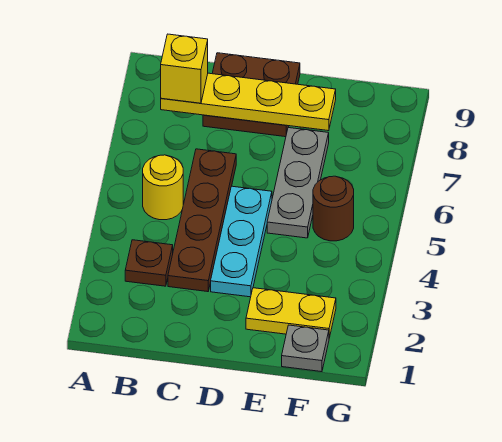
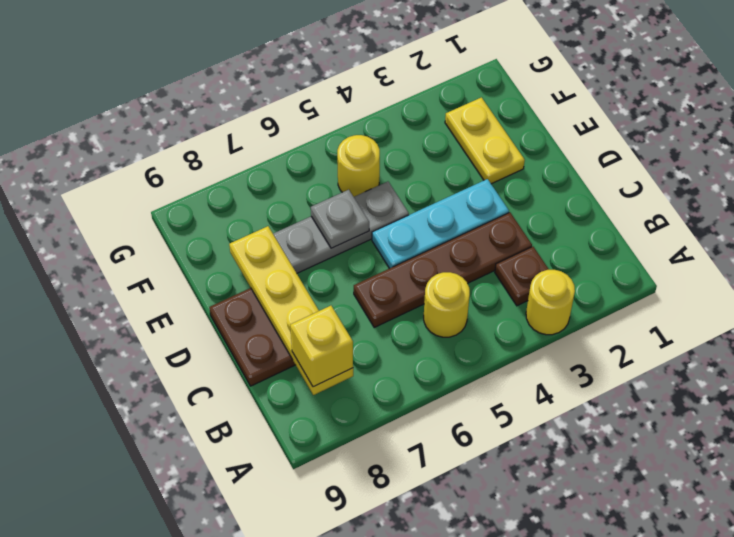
none -> yellow round brick A3 level 1
grey plate F1 level 1 -> grey plate E6 level 2
brown round brick F5 level 1 -> yellow round brick F5 level 1

